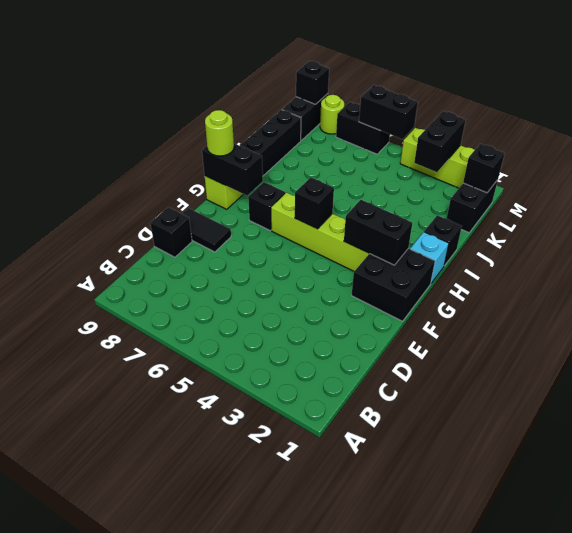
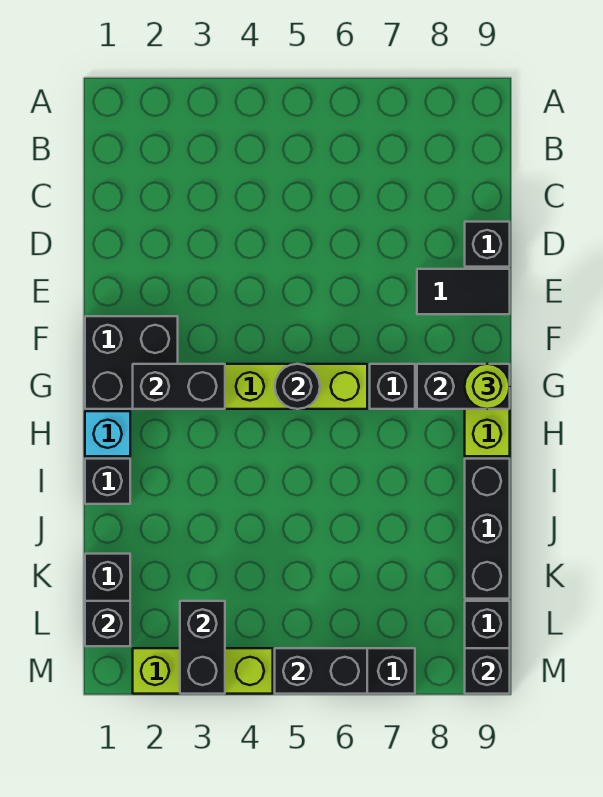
black brick G5 level 2 -> black round brick G5 level 2
lime round brick M8 level 1 -> none

